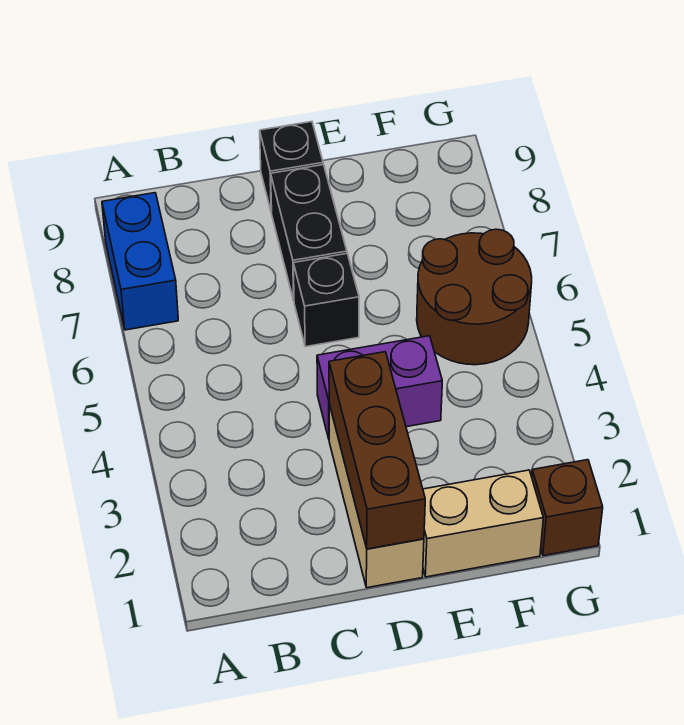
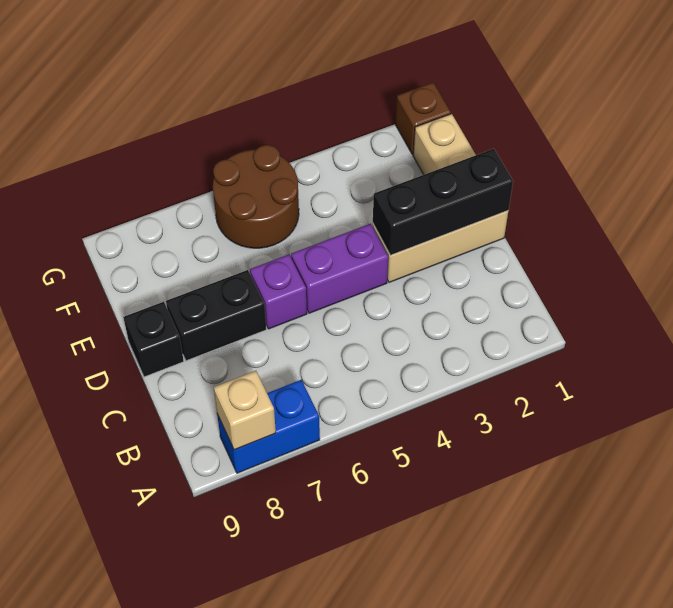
none -> tan brick A8 level 2
brown brick D1:D3 level 2 -> black brick D1:D3 level 2
purple brick D4:E4 level 1 -> purple brick D4:D5 level 1
black brick D6 level 1 -> purple brick D6 level 1

